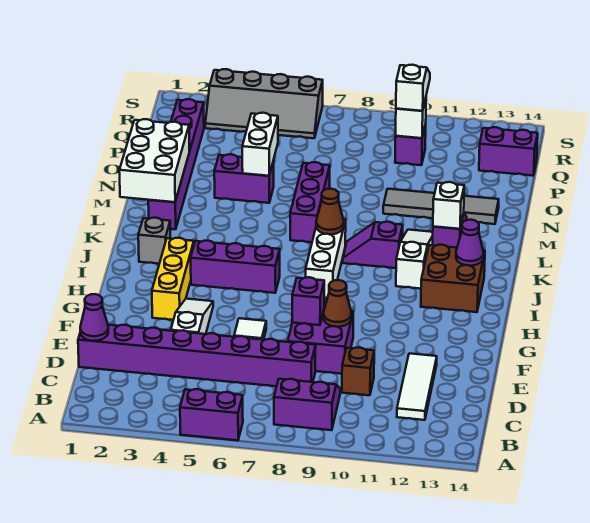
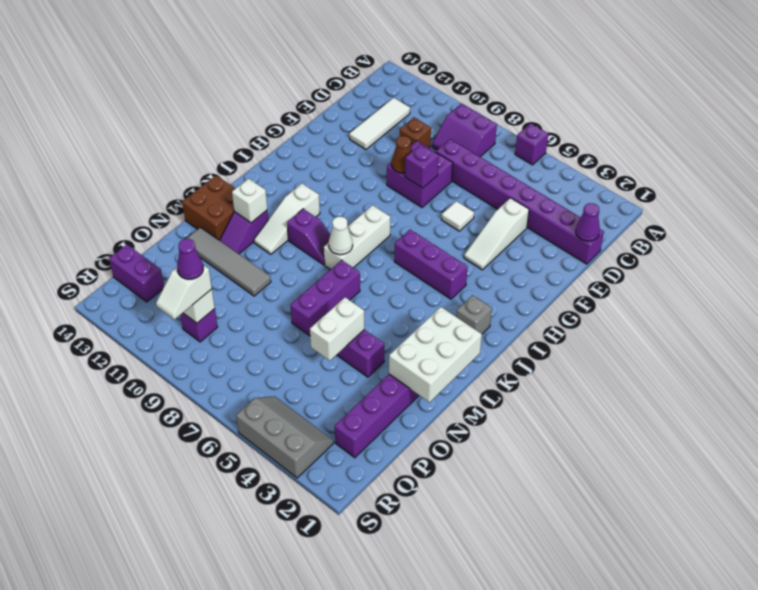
purple brick A5:A6 level 1 -> purple brick A6 level 1
yellow brick G3:I3 level 1 -> none
brown brick I12:J13 level 1 -> brown brick L13:M14 level 1
purple cone J13 level 2 -> purple cone Q10 level 4
brown cone K8 level 2 -> white cone K8 level 2
grey slope R3:S6 level 1 top S -> grey slope R3:S5 level 1 top S

